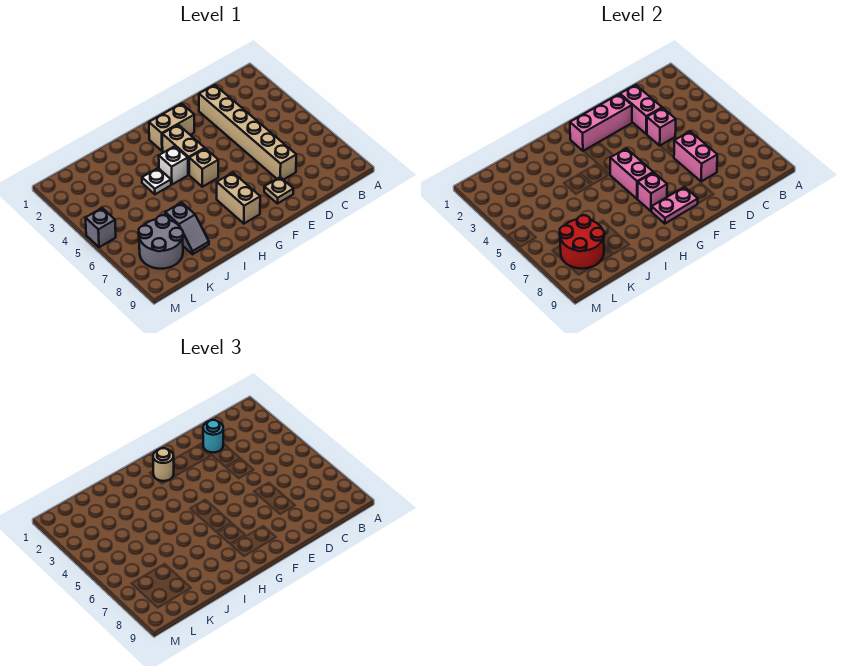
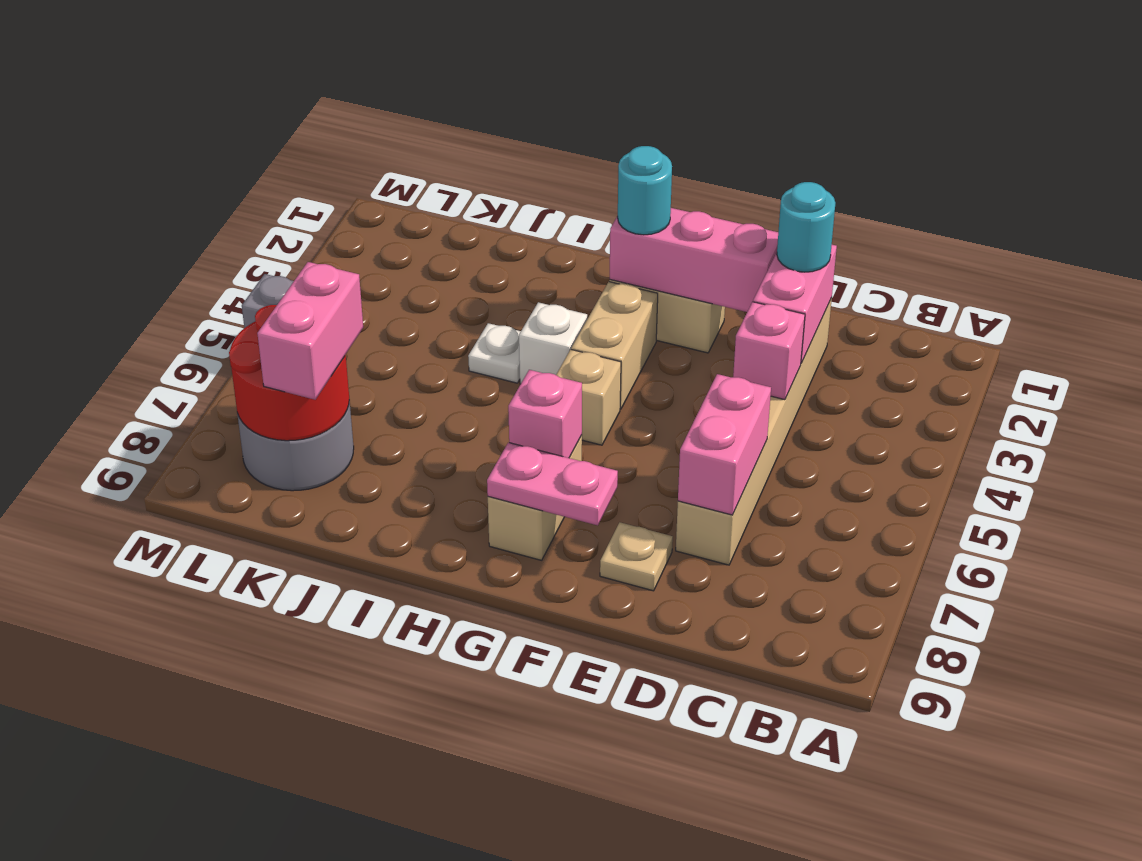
tan round brick G2 level 3 -> cyan round brick G2 level 3
pink brick G5:G6 level 2 -> pink brick K7:K8 level 3
grey slope J7:J8 level 1 top 7 -> none

